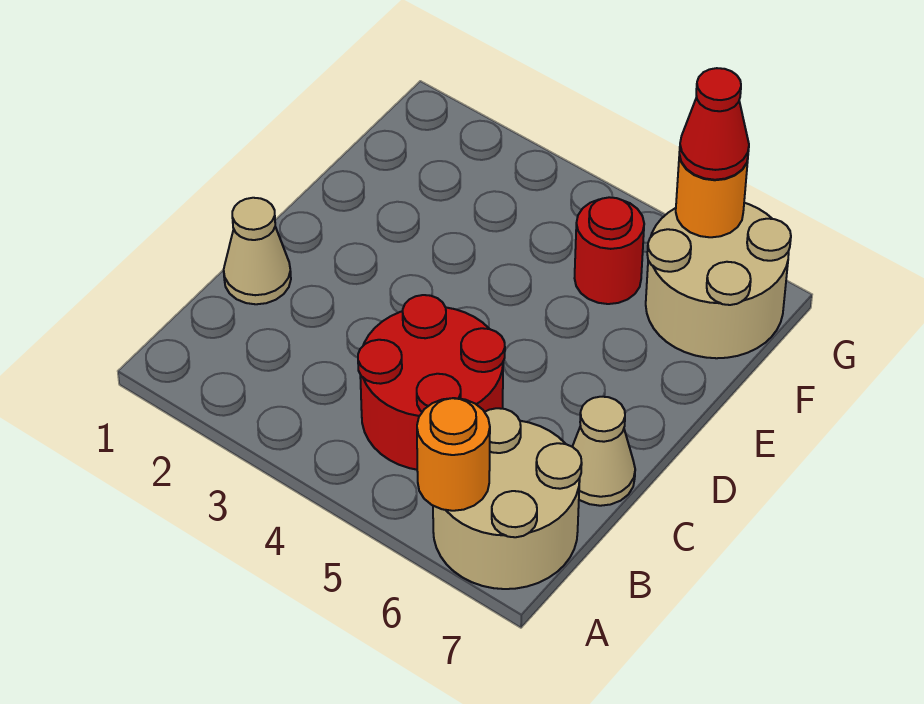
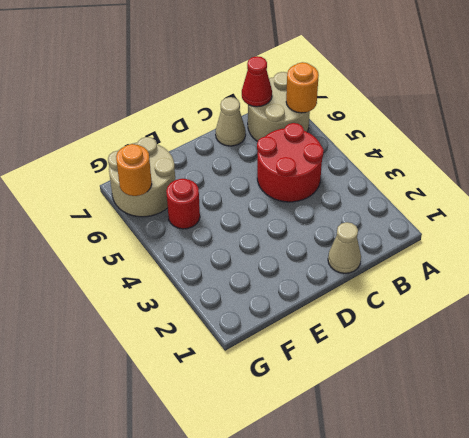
red cone G6 level 3 -> red cone B7 level 2

